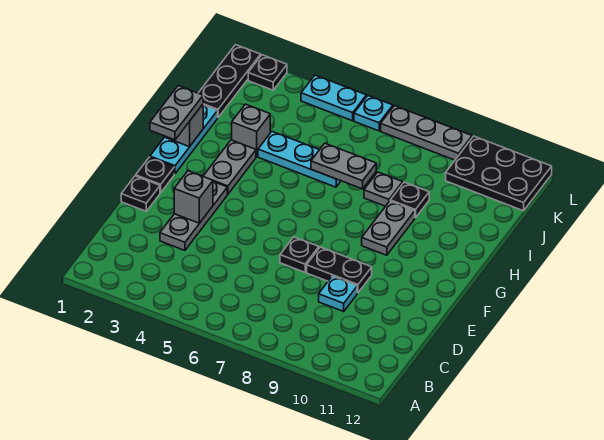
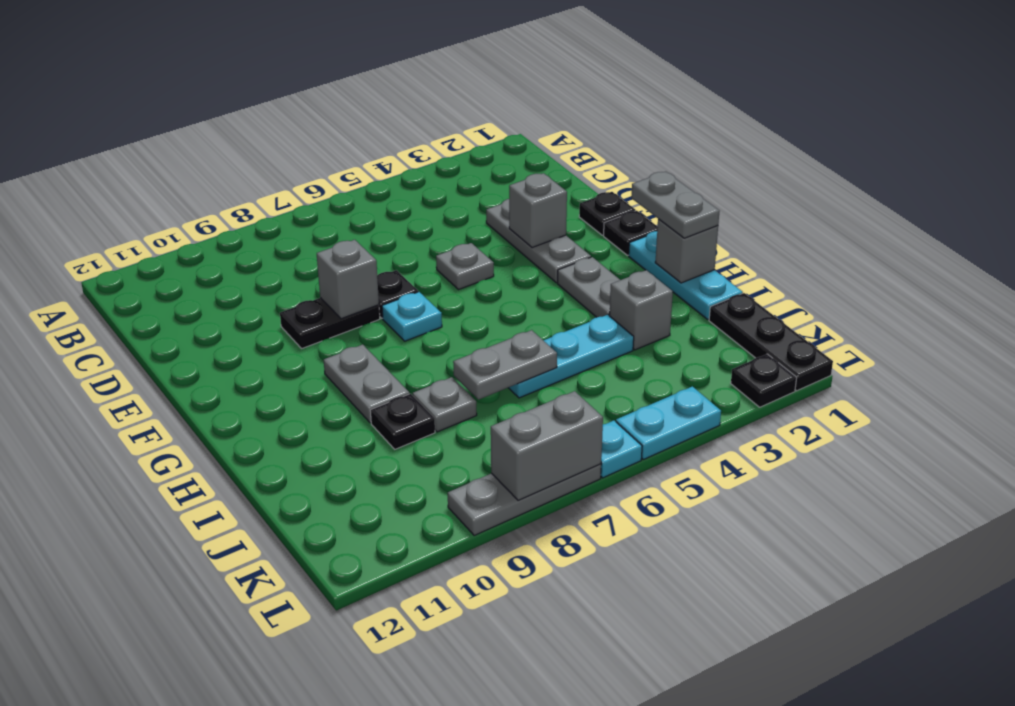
cyan plate D9 level 1 -> cyan plate F7 level 1
none -> grey plate E5 level 1
none -> grey brick E8 level 2
black plate K10:L12 level 1 -> none
none -> grey brick L7:L8 level 2

